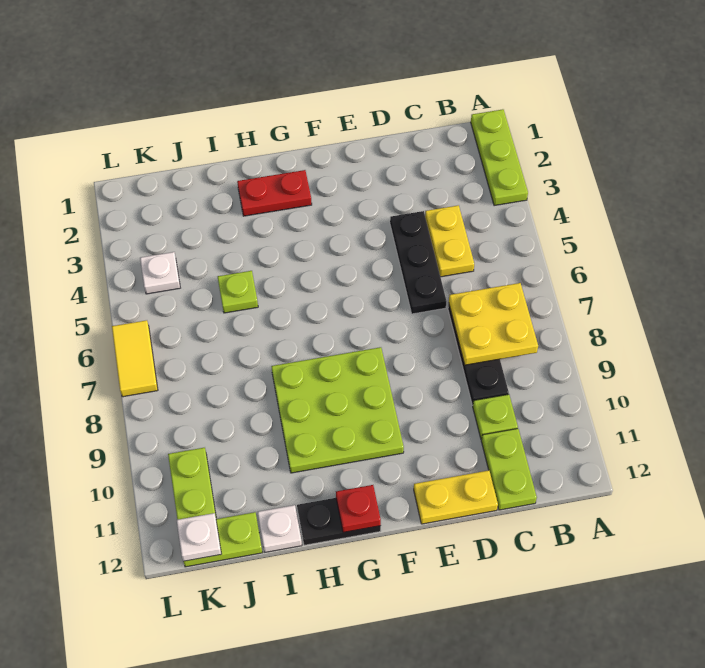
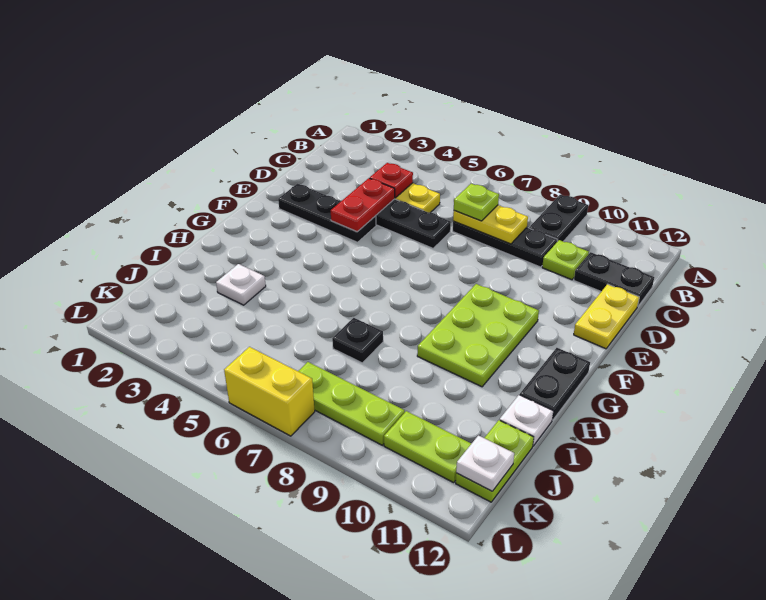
lime plate A1:A3 level 1 -> lime plate K7:K9 level 1
none -> black plate A9:B9 level 1
yellow plate B7:C8 level 2 -> yellow plate C7:C8 level 2
lime plate C11:C12 level 1 -> black plate C11:C12 level 1
none -> black plate E2:E4 level 1
lime plate F8:H10 level 1 -> lime plate F9:H10 level 1
red plate G2:H2 level 1 -> red plate D4:E4 level 2
red plate G12 level 2 -> red plate C4 level 2
lime plate I5 level 1 -> lime plate C7 level 3
none -> black plate I7 level 1
white plate K4 level 1 -> white plate I3 level 1
yellow tile L6:L7 level 1 -> yellow brick L6:L7 level 1

